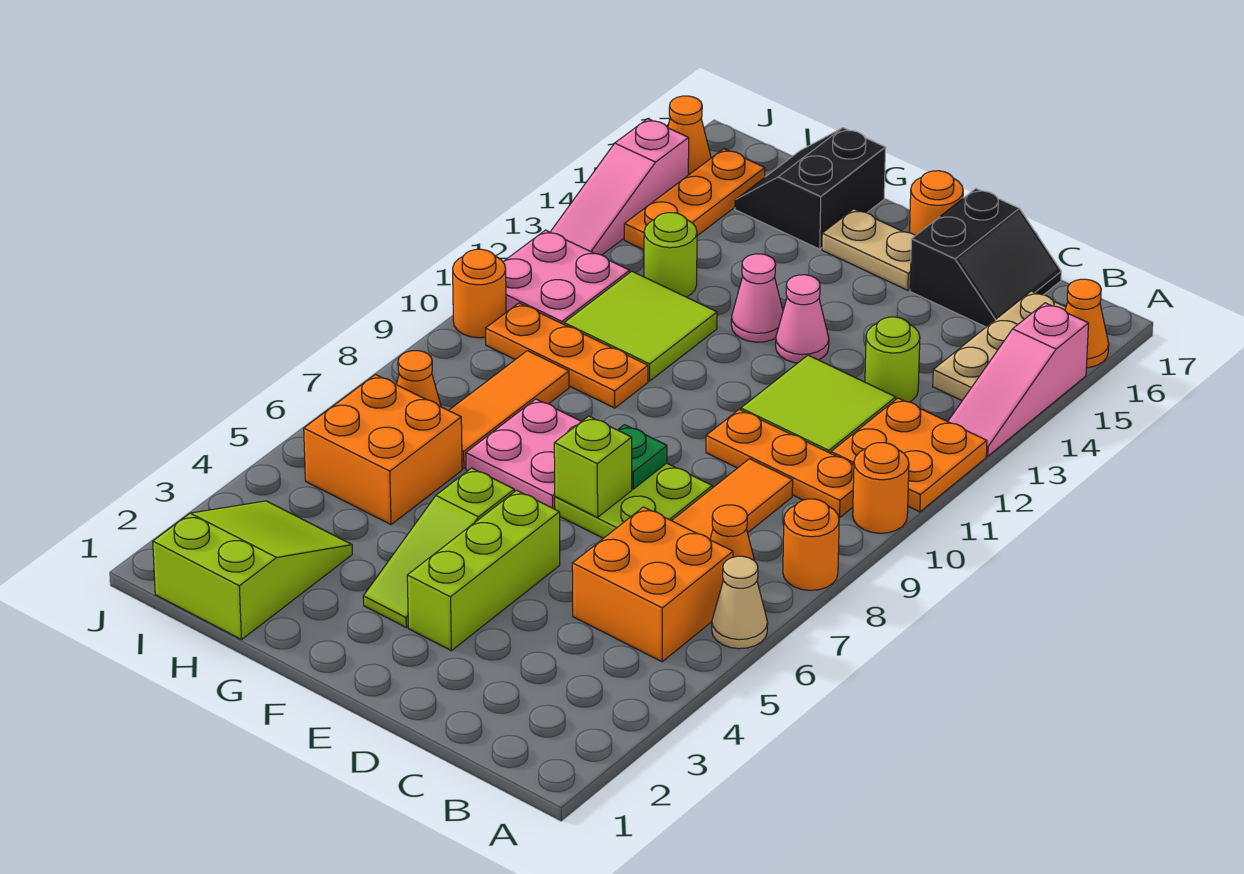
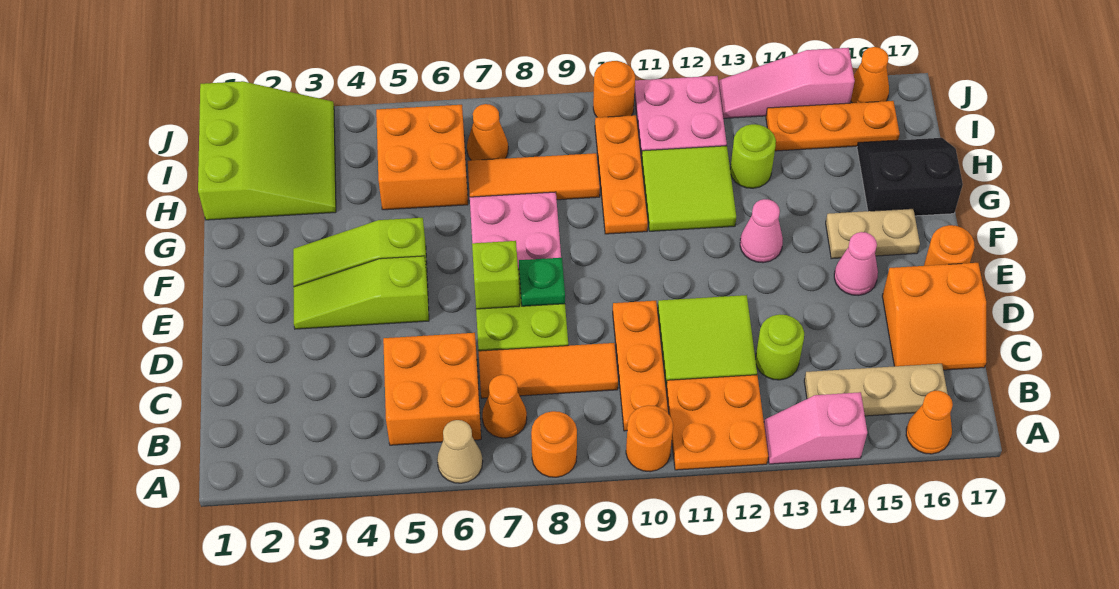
pink slope A13:A15 level 1 top 15 -> pink slope A13:A14 level 1 top 14
black slope C16:D17 level 1 top D -> orange slope C16:D17 level 1 top D
lime brick E3:E5 level 1 -> lime slope E3:E5 level 1 top 5
pink cone E13 level 1 -> pink cone E15 level 1
tan plate E16:F16 level 1 -> tan plate F15:F16 level 1
lime slope H1:I3 level 1 top 1 -> lime slope H1:J3 level 1 top 1

